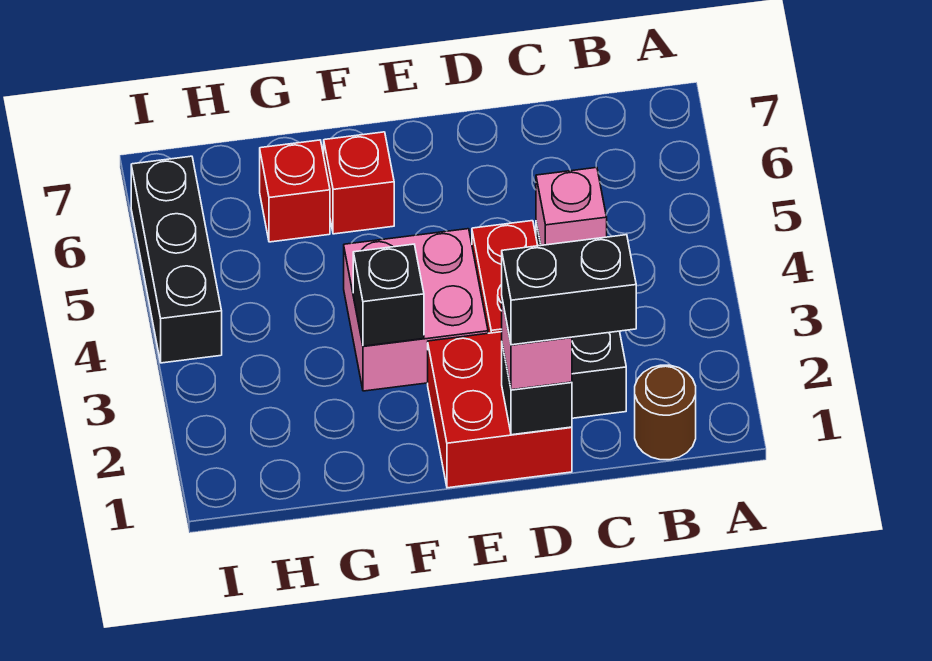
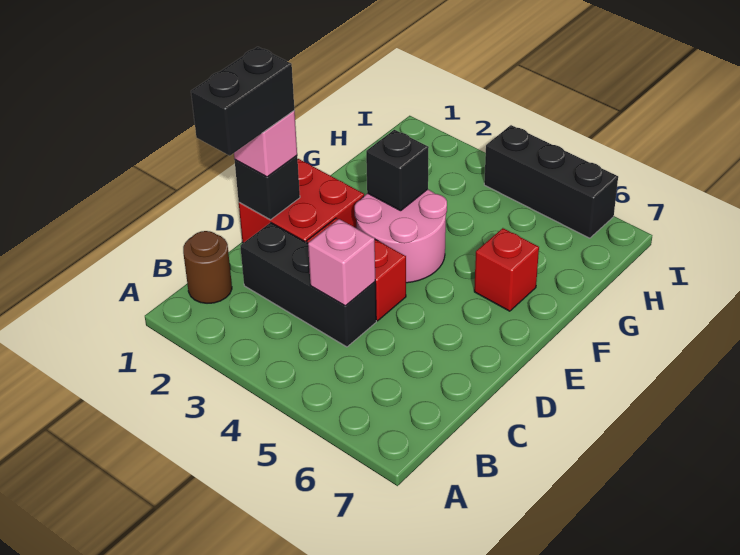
pink brick E3:F4 level 1 -> pink round brick E3:F4 level 1
red brick G6 level 1 -> none

